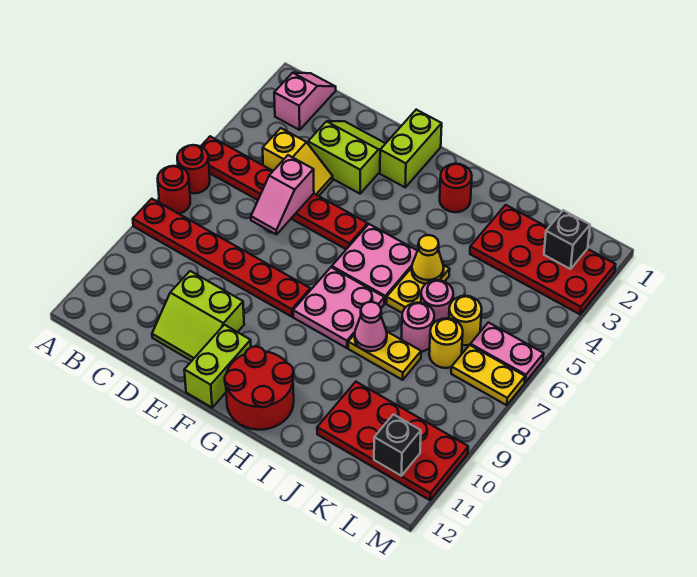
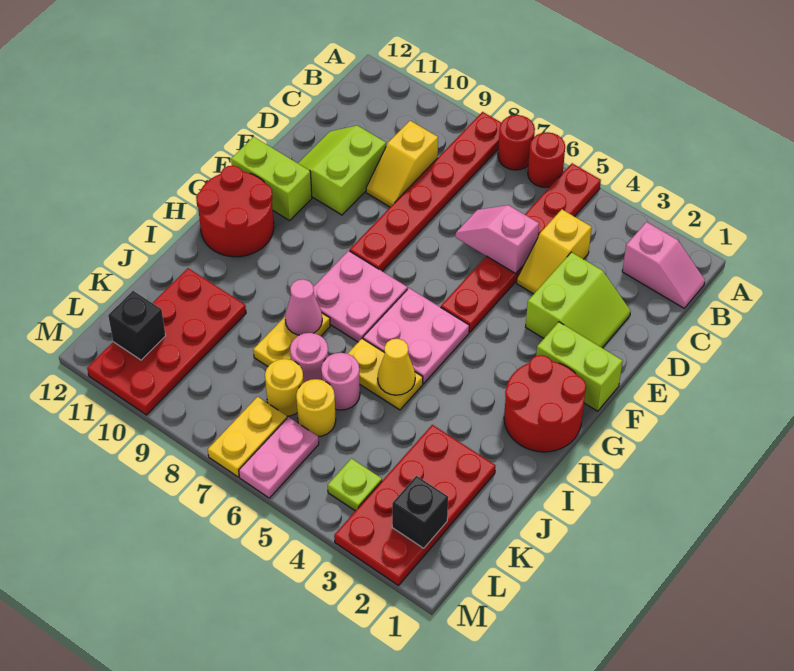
none -> yellow slope C9:D9 level 1 top C
red round brick H2 level 1 -> red round brick G1:H2 level 1
none -> lime plate L4 level 1

